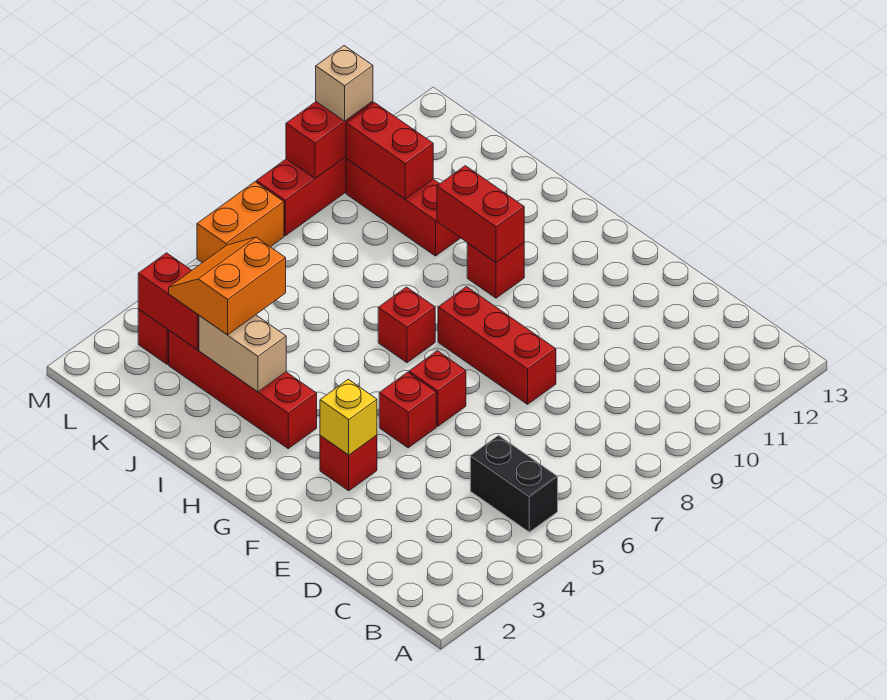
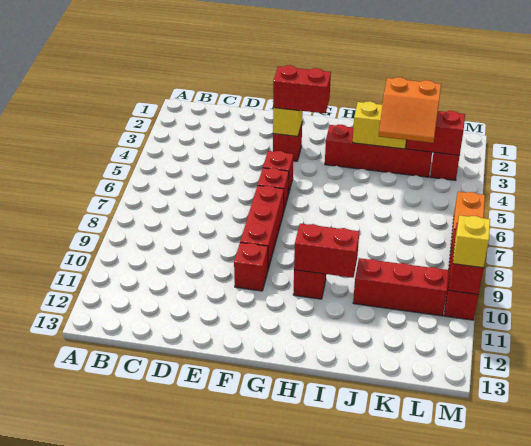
black brick B5:C5 level 1 -> none
red brick E8:G8 level 1 -> red brick F7:F9 level 1
red brick H7 level 1 -> red brick F10 level 1
tan brick I3:J3 level 2 -> yellow brick I3:J3 level 2
orange slope J3:K4 level 3 top J -> orange slope J3:K4 level 3 top 3
red brick K10:L10 level 2 -> red brick F3:G3 level 3
tan brick M10 level 3 -> yellow brick M10 level 3

